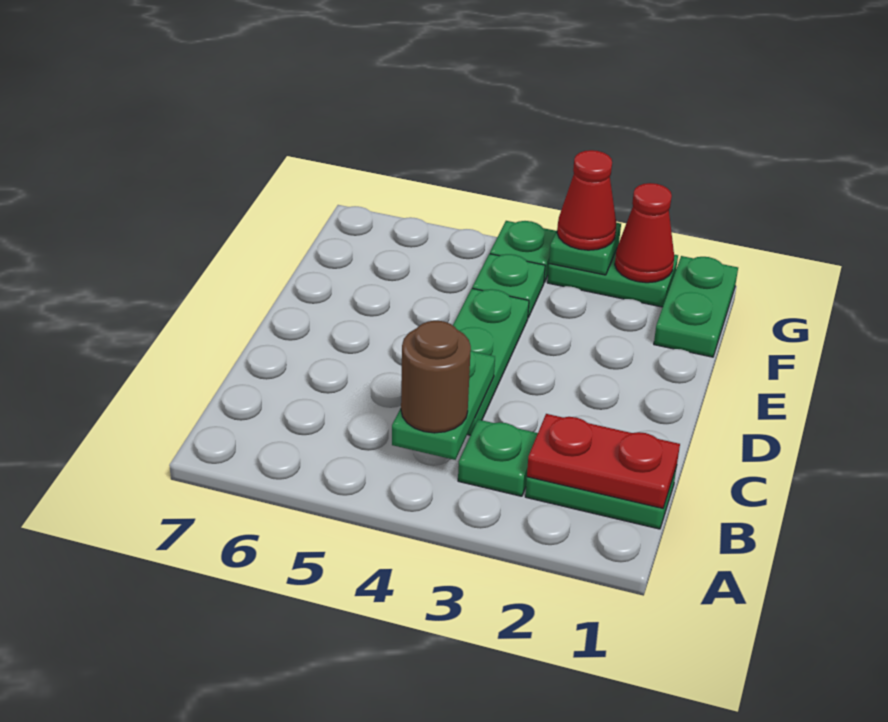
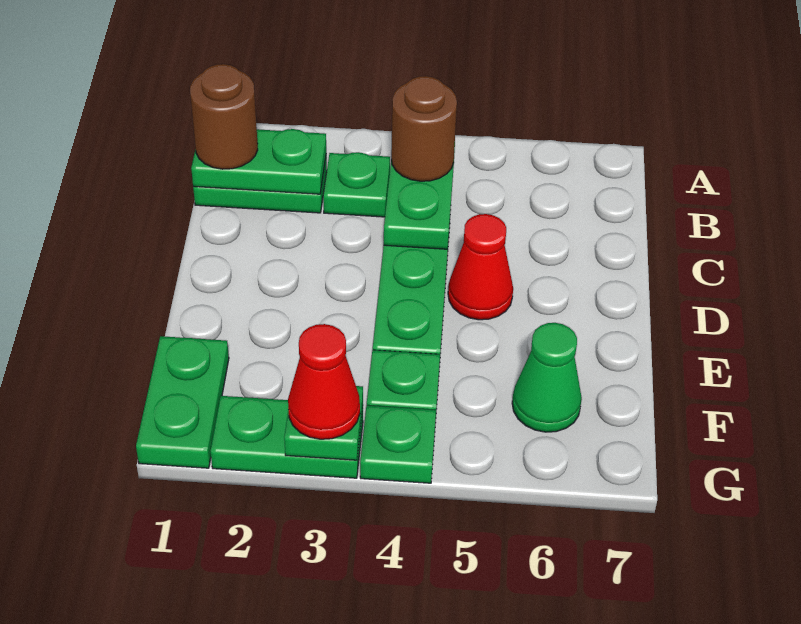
red plate B1:B2 level 2 -> green plate B1:B2 level 2
none -> brown round brick B1 level 3
none -> green cone F6 level 1
red cone G2 level 2 -> red cone D5 level 1

